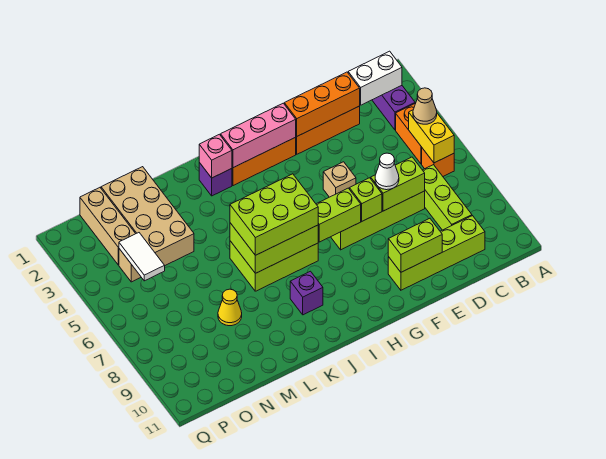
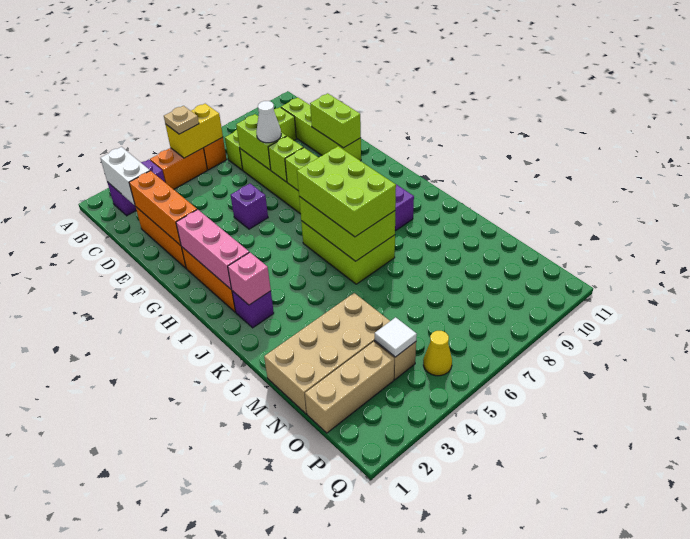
tan cone B5 level 3 -> tan plate B5 level 3
tan brick F5 level 1 -> purple brick F5 level 1
yellow cone M8 level 1 -> yellow cone P5 level 1
white tile O4:O5 level 2 -> white tile O4 level 2

